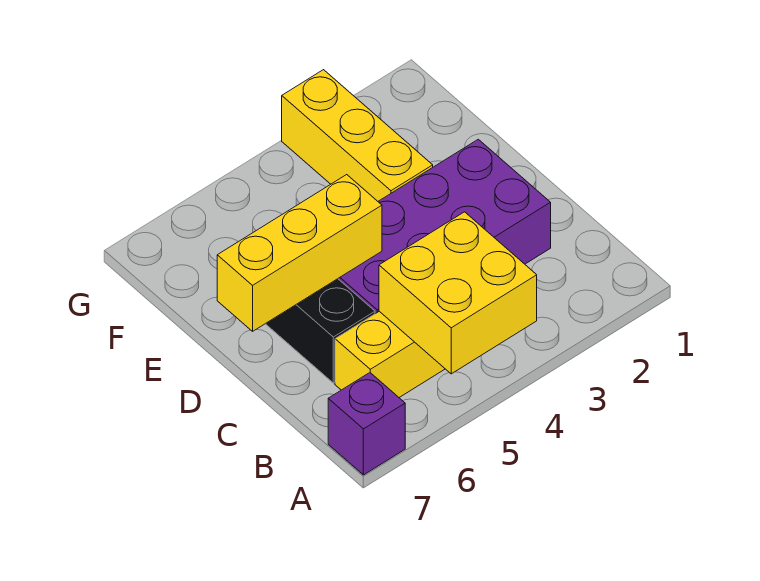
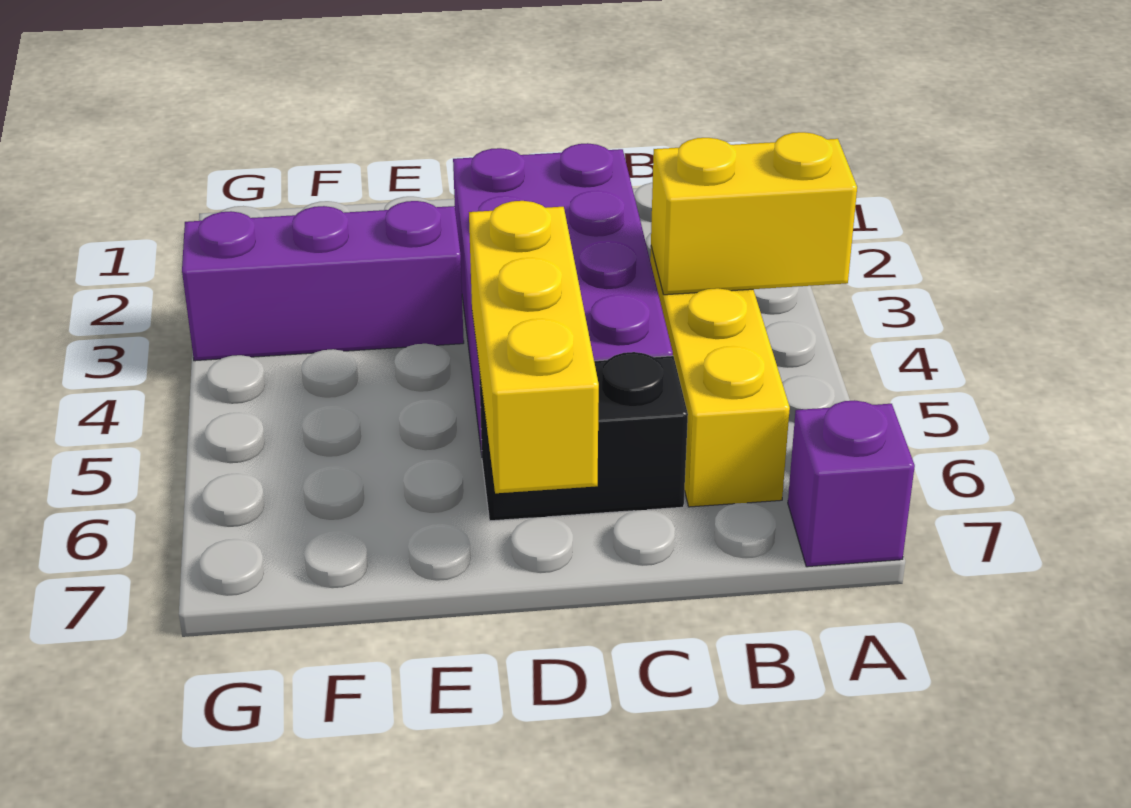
yellow brick A4:B5 level 2 -> yellow brick A4:B4 level 2
yellow brick E3:G3 level 1 -> purple brick E3:G3 level 1

